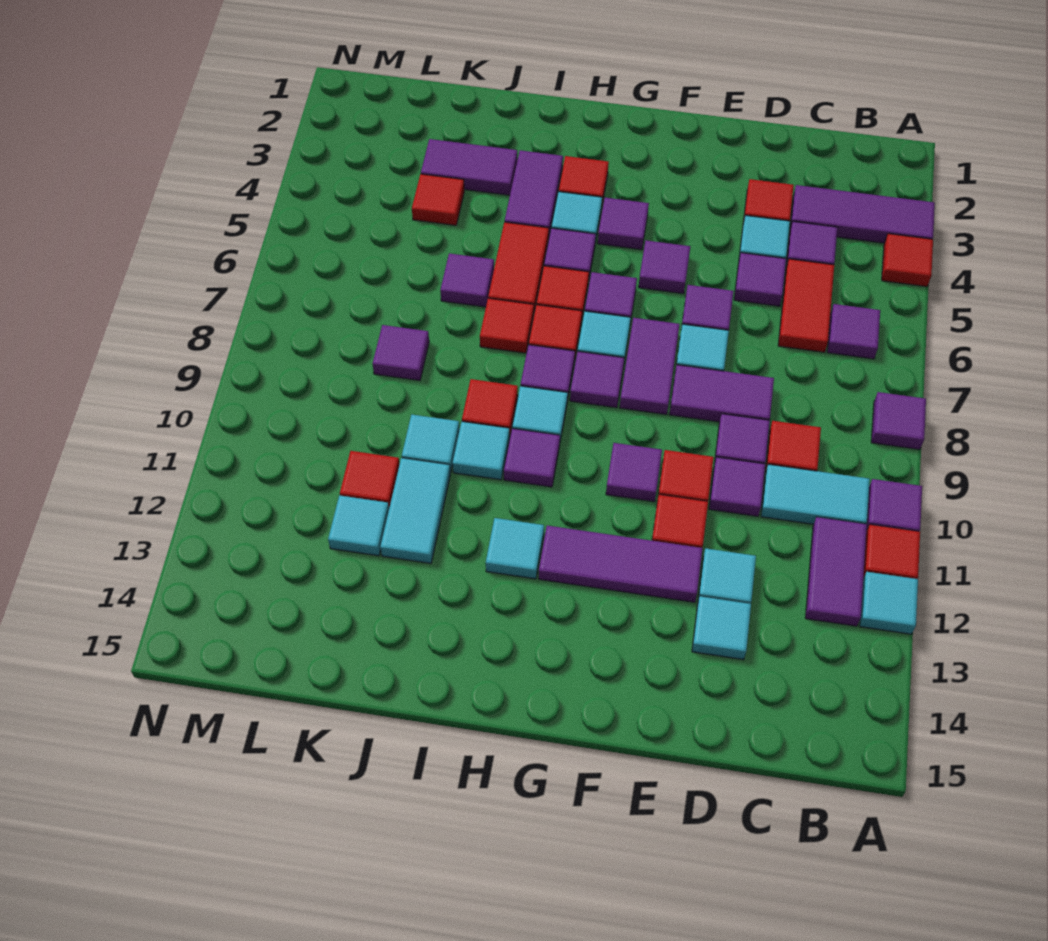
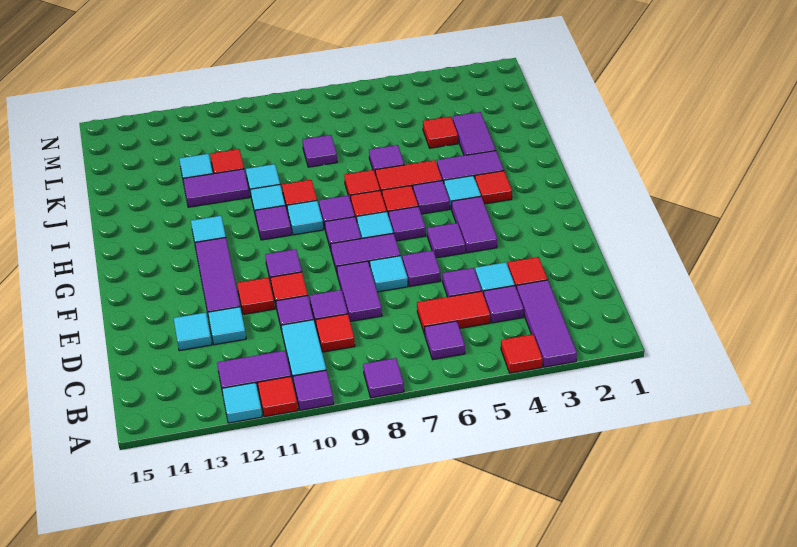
purple tile G4 level 1 -> purple tile F4:G4 level 1
cyan tile J11:J12 level 1 -> purple tile J11:J12 level 1

